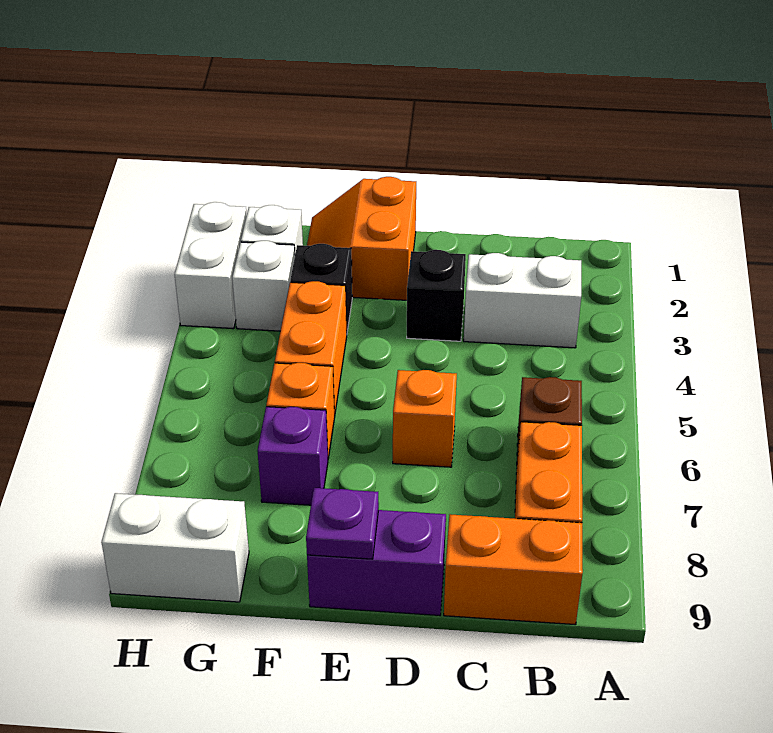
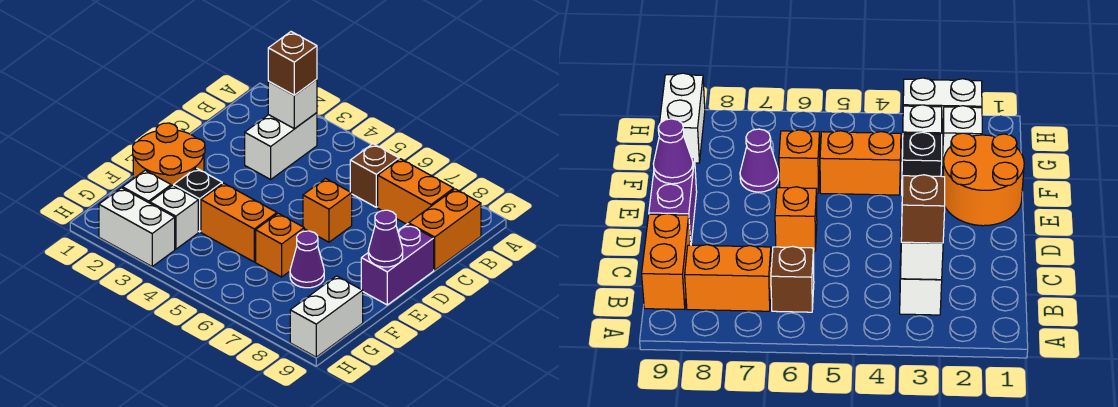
none -> white brick B3 level 2
none -> brown brick B3 level 3
black brick D3 level 1 -> none
orange slope E1:F2 level 1 top E -> orange round brick E1:F2 level 1
purple plate E9 level 2 -> purple cone E9 level 2
purple brick F7 level 1 -> purple cone F7 level 1

